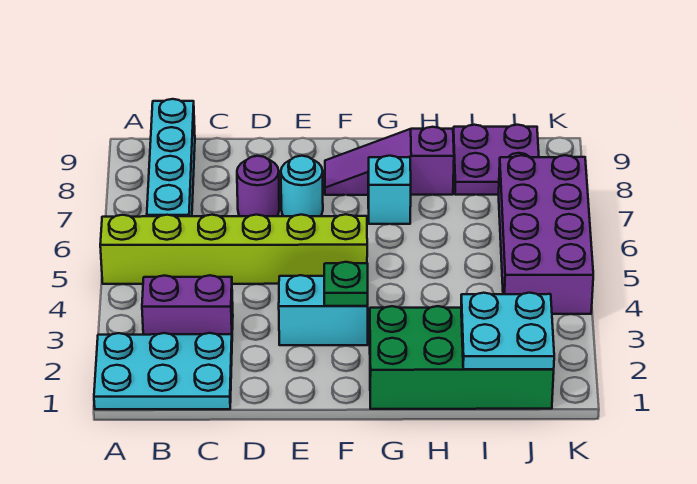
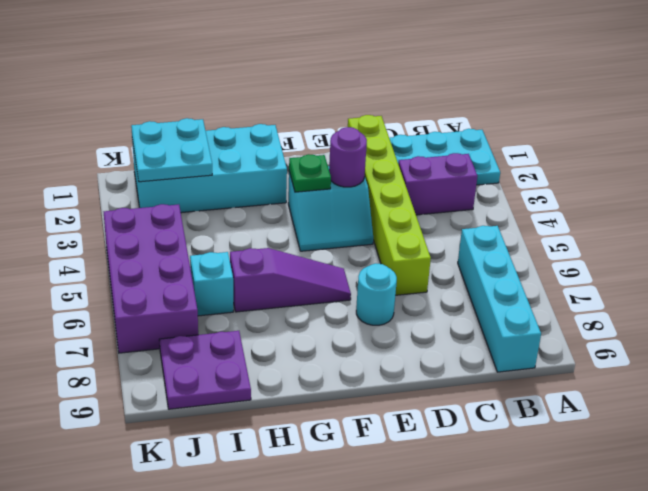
lime brick A5:F5 level 1 -> lime brick D1:D6 level 1
purple round brick D7 level 1 -> purple round brick E3 level 2
purple slope F8:H8 level 1 top H -> purple slope F6:H6 level 1 top H
green brick G1:J2 level 1 -> cyan brick G1:J2 level 1
cyan brick G7 level 1 -> cyan brick I6 level 1

